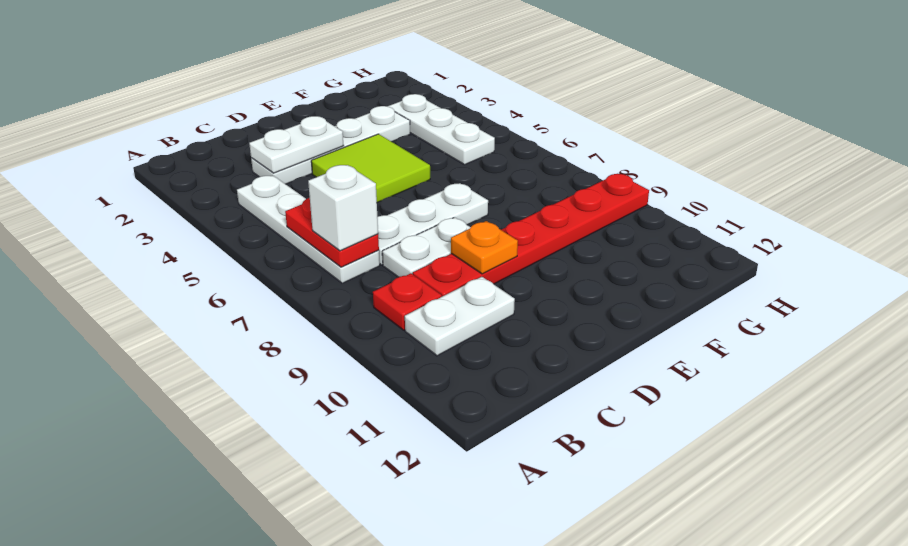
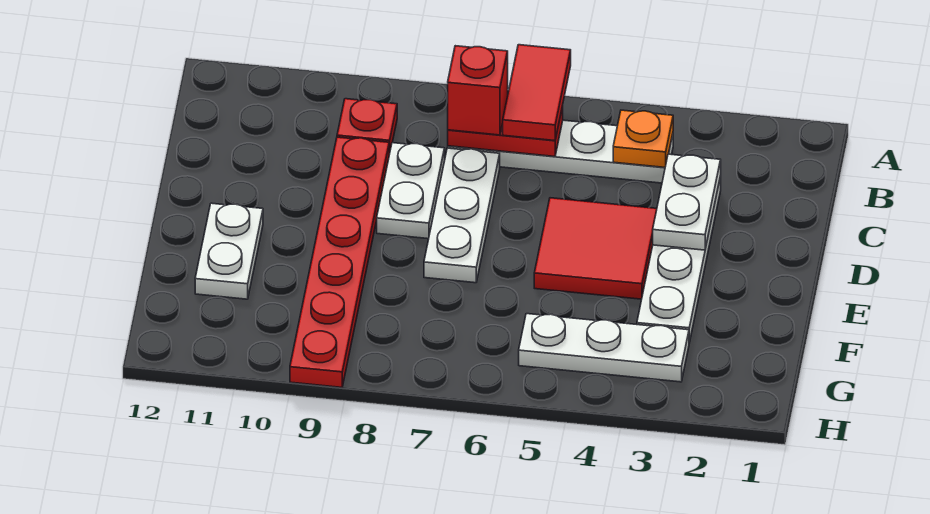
none -> red tile A6:B6 level 3
white brick B7 level 3 -> red brick B7 level 3
white plate B10:C10 level 1 -> white plate E11:F11 level 1
lime tile D4:E5 level 1 -> red tile D4:E5 level 1
orange plate D9 level 2 -> orange plate B4 level 2

